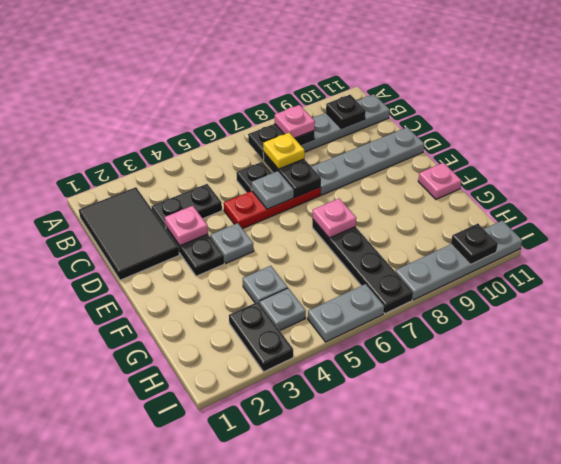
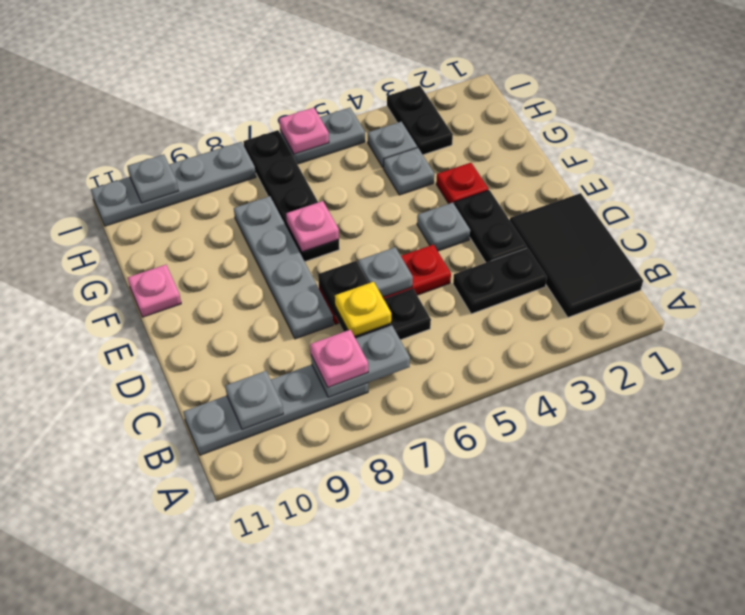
black plate B7:B8 level 2 -> grey plate B7:B8 level 2
black plate B10 level 2 -> grey plate B10 level 2
pink plate D3 level 2 -> pink plate I6 level 2
grey plate D8:D11 level 1 -> grey plate D8:G8 level 1
none -> red plate F3 level 1
black plate I10 level 2 -> grey plate I10 level 2

